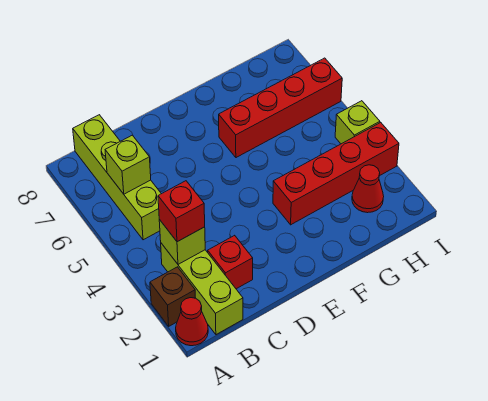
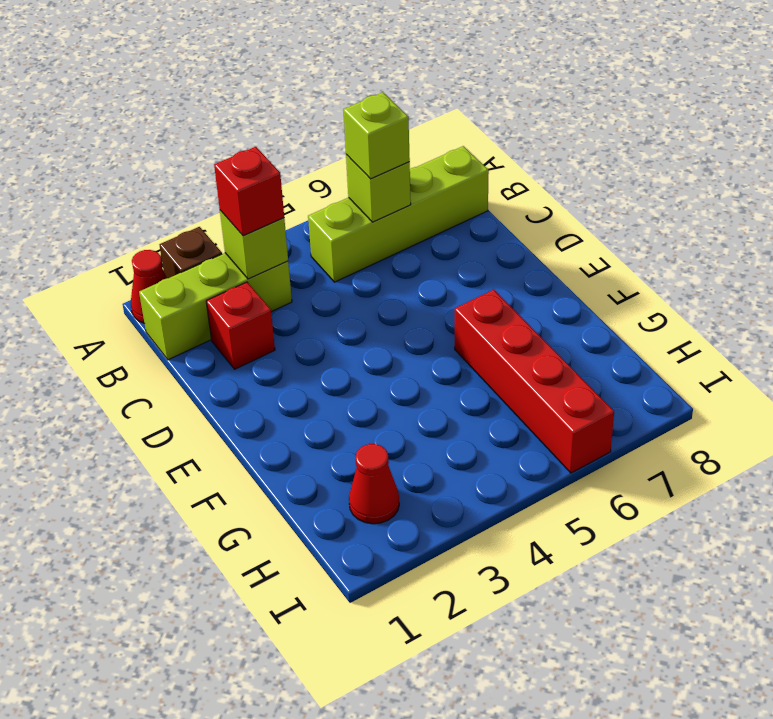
red brick F3:I3 level 1 -> none
lime brick I4 level 1 -> lime brick B6 level 3

